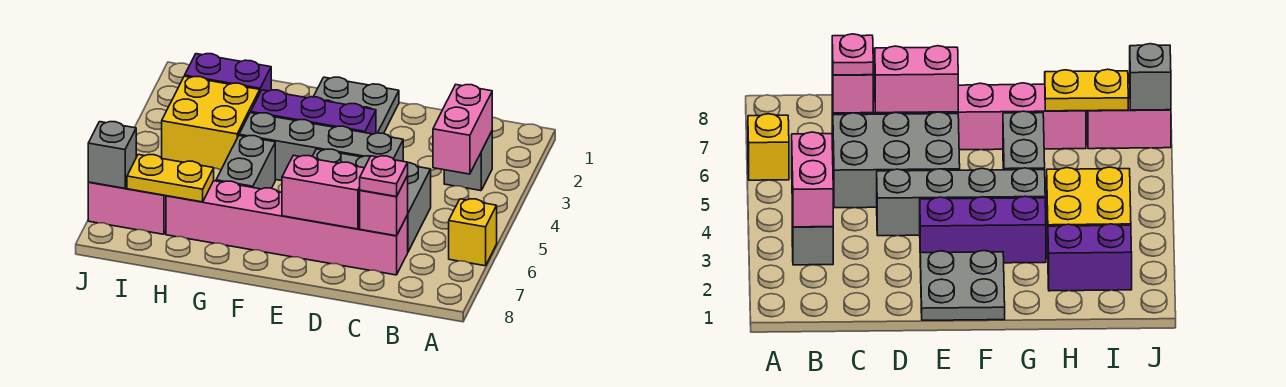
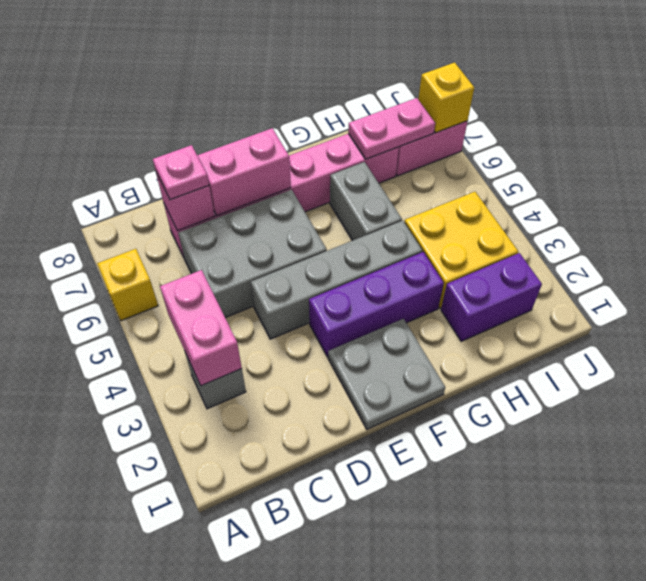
yellow plate H7:I7 level 2 -> pink plate H7:I7 level 2
grey brick J7 level 2 -> yellow brick J7 level 2

